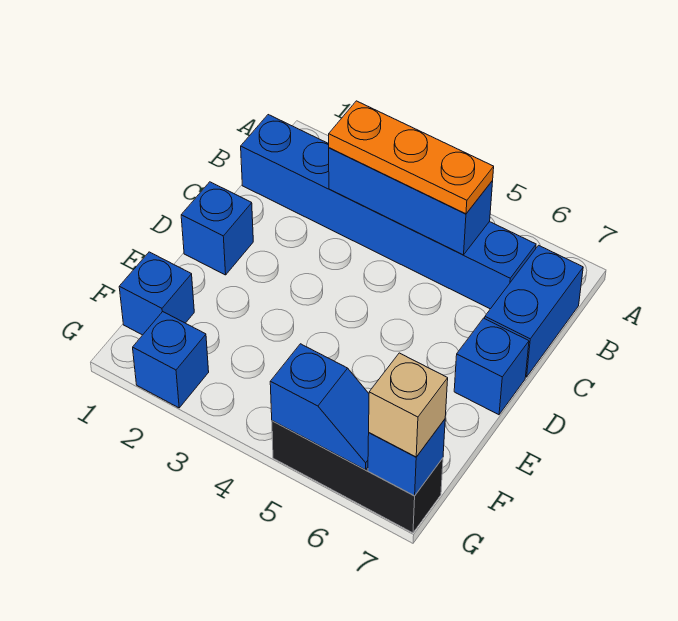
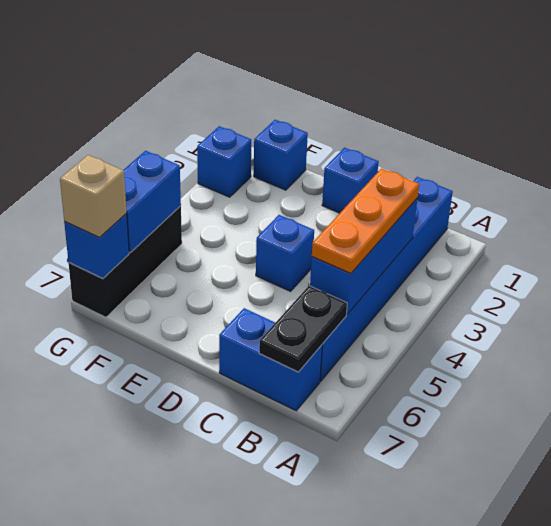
none -> black plate B6:B7 level 2
blue brick D7 level 1 -> blue brick D4 level 1
blue slope G5:G6 level 2 top 5 -> blue brick G5:G6 level 2

